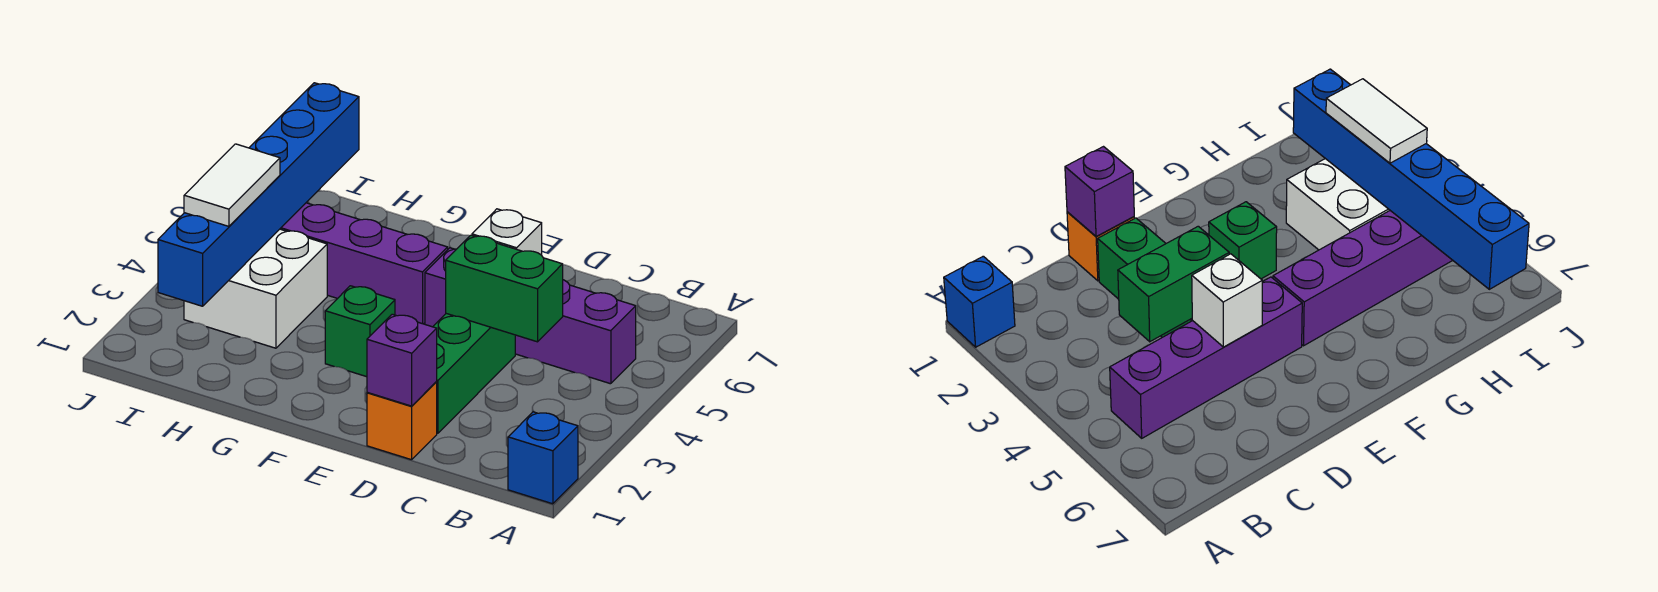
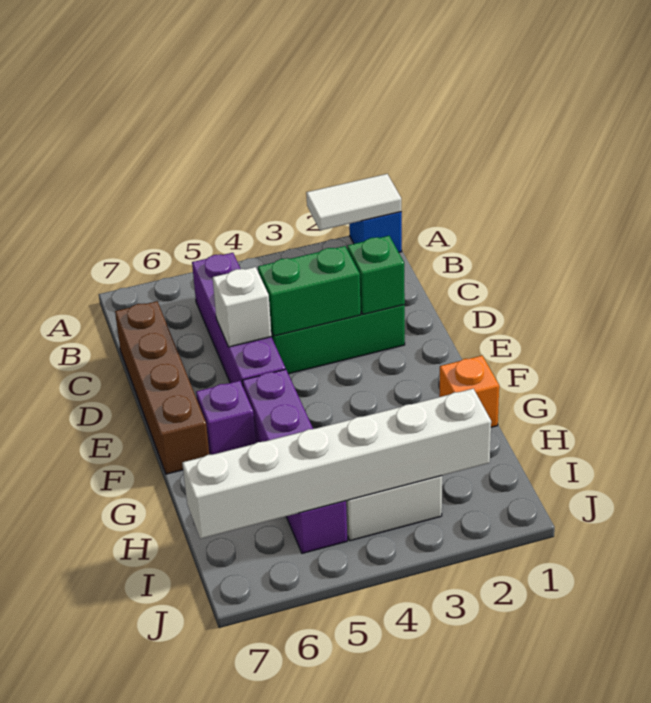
green brick C4:D4 level 2 -> green brick D3:D4 level 2
none -> brown brick C7:F7 level 1
orange brick D1 level 1 -> orange brick G1 level 1
purple brick D1 level 2 -> purple brick F6 level 1
green brick F3 level 1 -> green brick D2 level 2
blue brick I2:I7 level 2 -> white brick I2:I7 level 2
white tile I3:I4 level 3 -> white tile A1:A2 level 2

